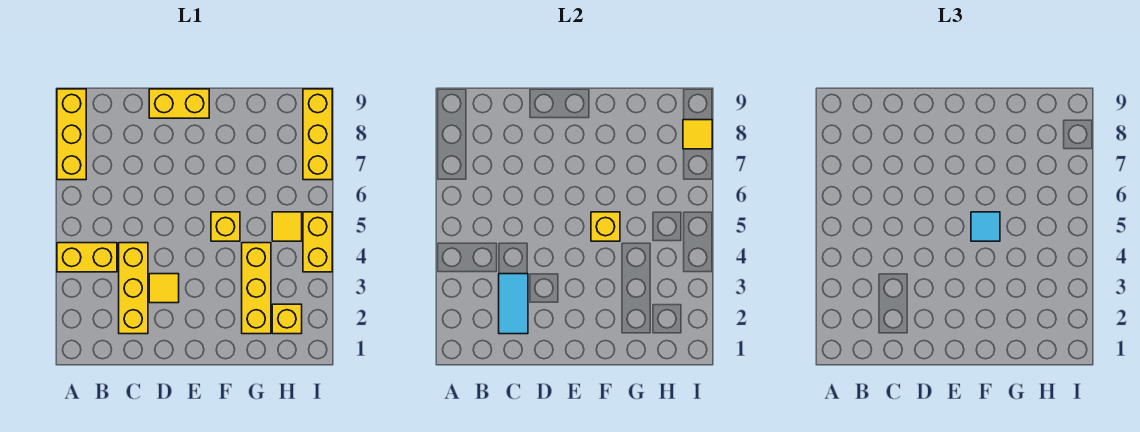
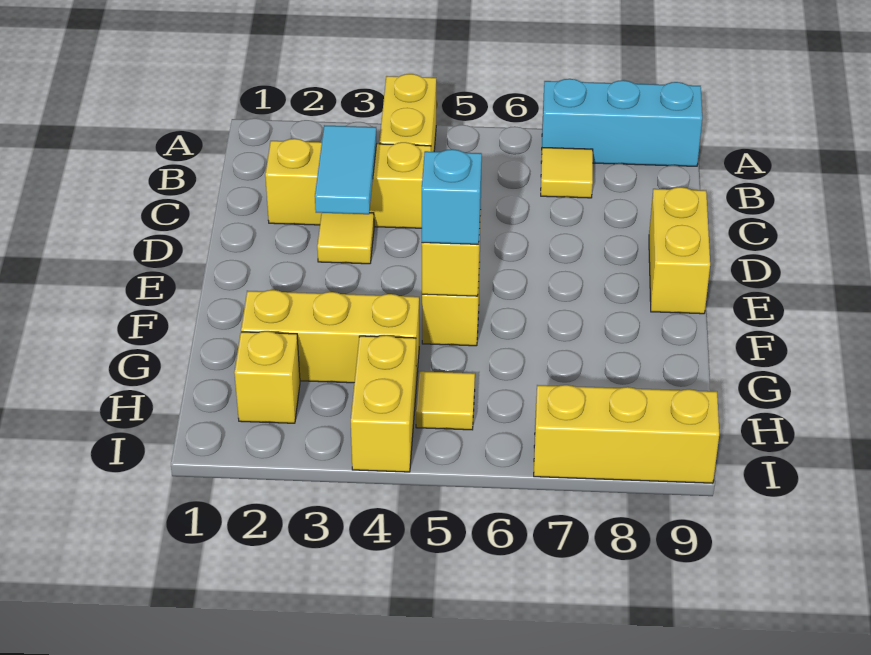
yellow brick A7:A9 level 1 -> cyan brick A7:A9 level 1
cyan tile C2:C3 level 2 -> cyan tile C3:D3 level 2
cyan tile F5 level 3 -> cyan brick F5 level 3
yellow brick I4:I5 level 1 -> yellow brick H4:I4 level 1
yellow tile I8 level 2 -> yellow tile B7 level 1

